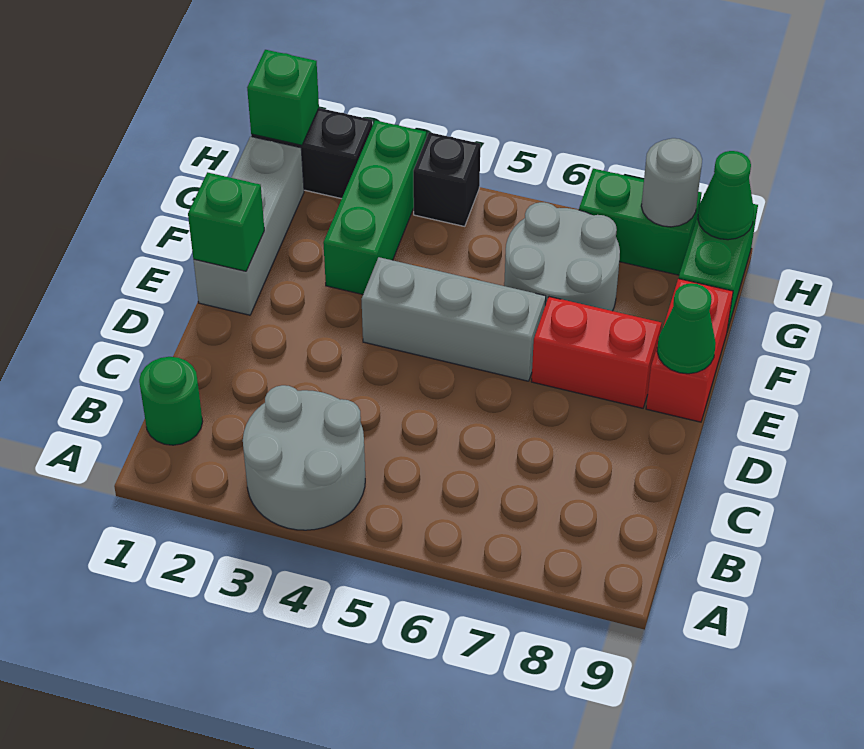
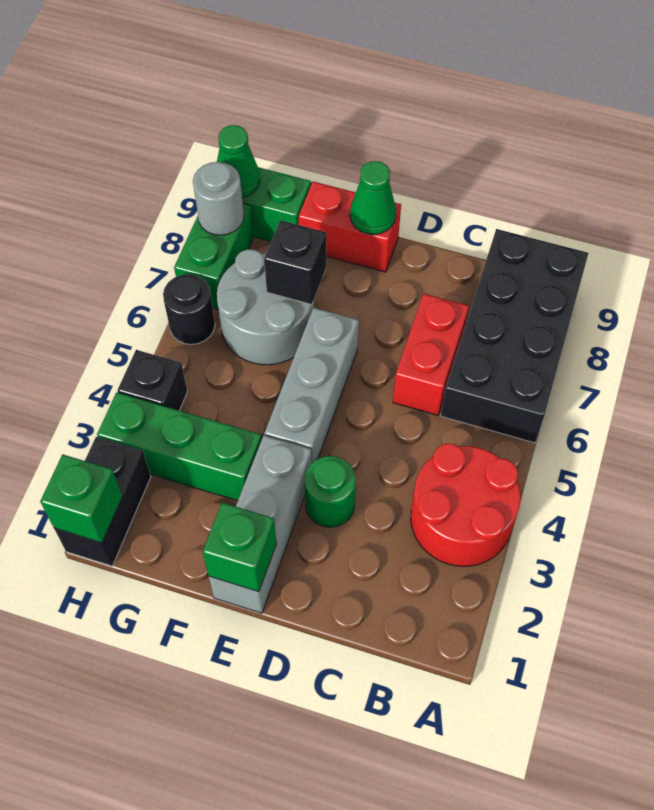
grey round brick A3:B4 level 1 -> red round brick A3:B4 level 1
none -> black brick A6:B9 level 1
green round brick B1 level 1 -> green round brick D3 level 1
grey brick E1:G1 level 1 -> grey brick E1:E3 level 1
red brick E7:E8 level 1 -> red brick C6:C7 level 1
none -> black brick F7 level 2
none -> black round brick H6 level 1

